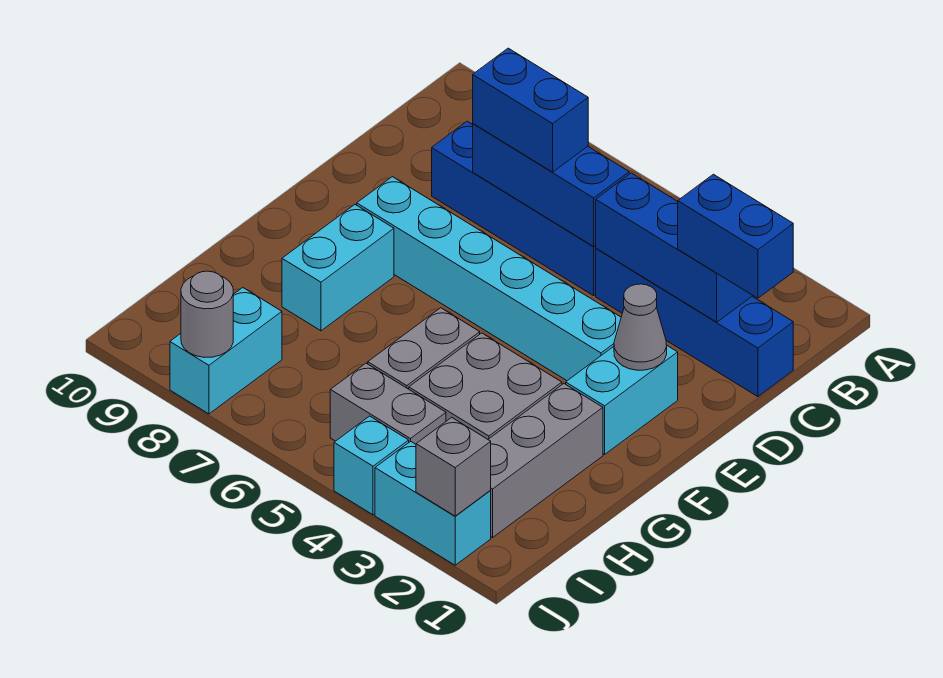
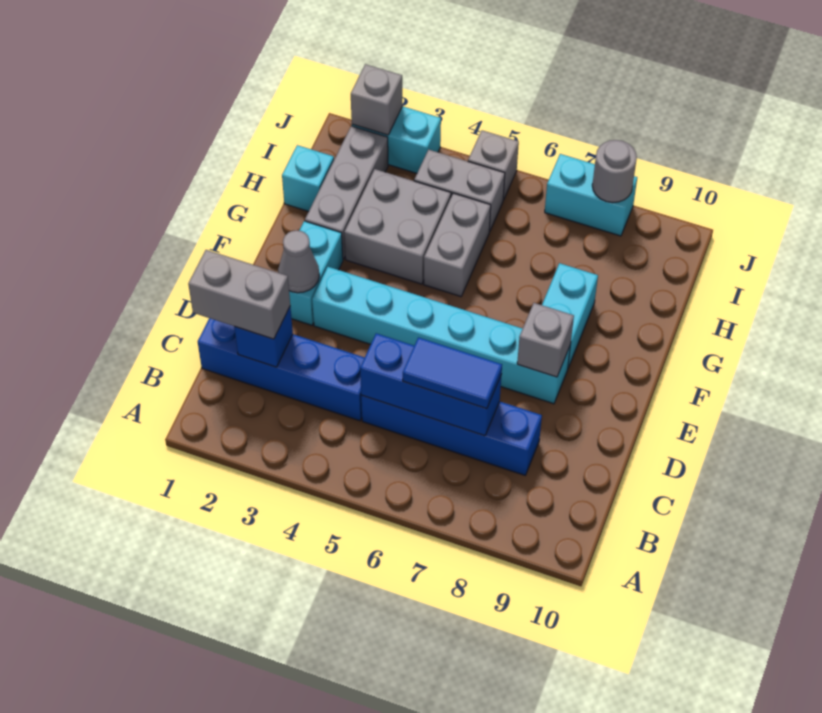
blue brick C1:C2 level 3 -> grey brick C1:C2 level 3
blue brick C2:C4 level 2 -> blue brick C2 level 2
blue brick C6:C7 level 3 -> blue tile C6:C7 level 3
none -> grey brick E8 level 2
cyan brick I8:J8 level 1 -> cyan brick J7:J8 level 1
cyan brick J4 level 1 -> cyan brick H1 level 1
none -> grey brick J5 level 1

